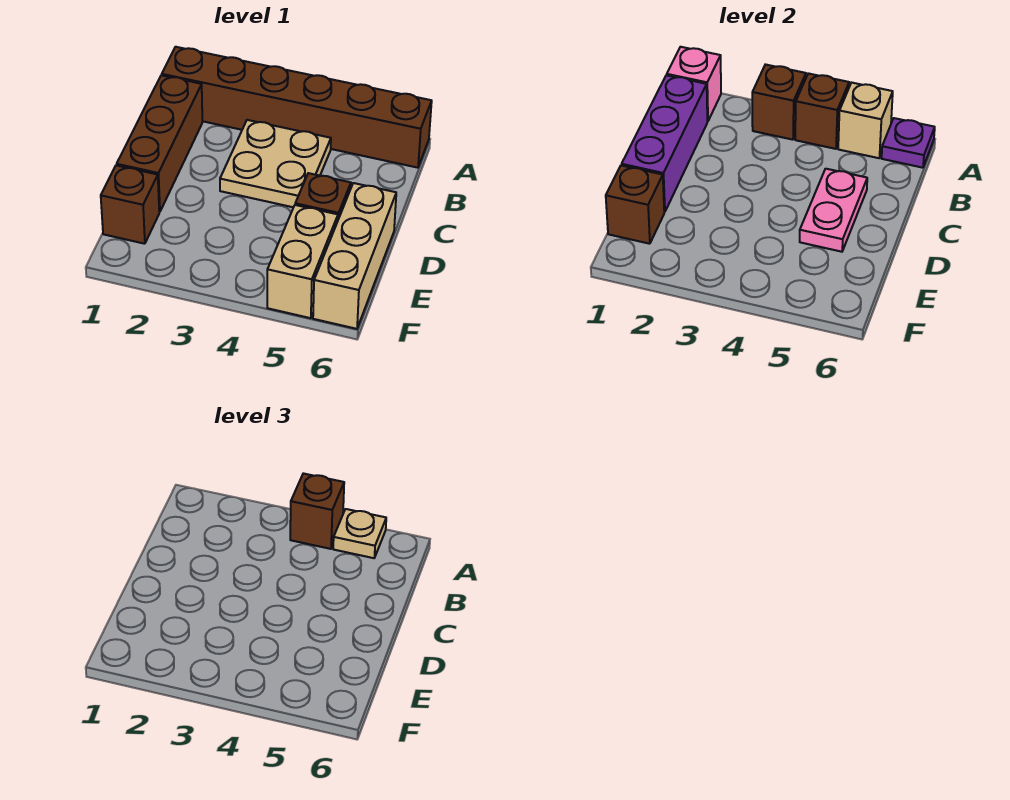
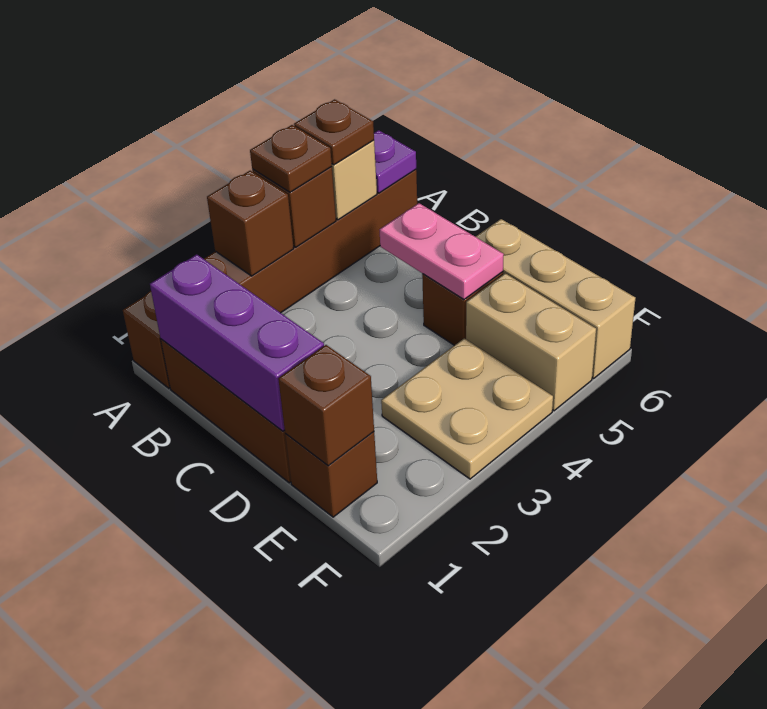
pink brick A1 level 2 -> none
brown brick A4 level 3 -> brown plate A4 level 3
tan plate A5 level 3 -> brown plate A5 level 3
tan plate B3:C4 level 1 -> tan plate E3:F4 level 1

